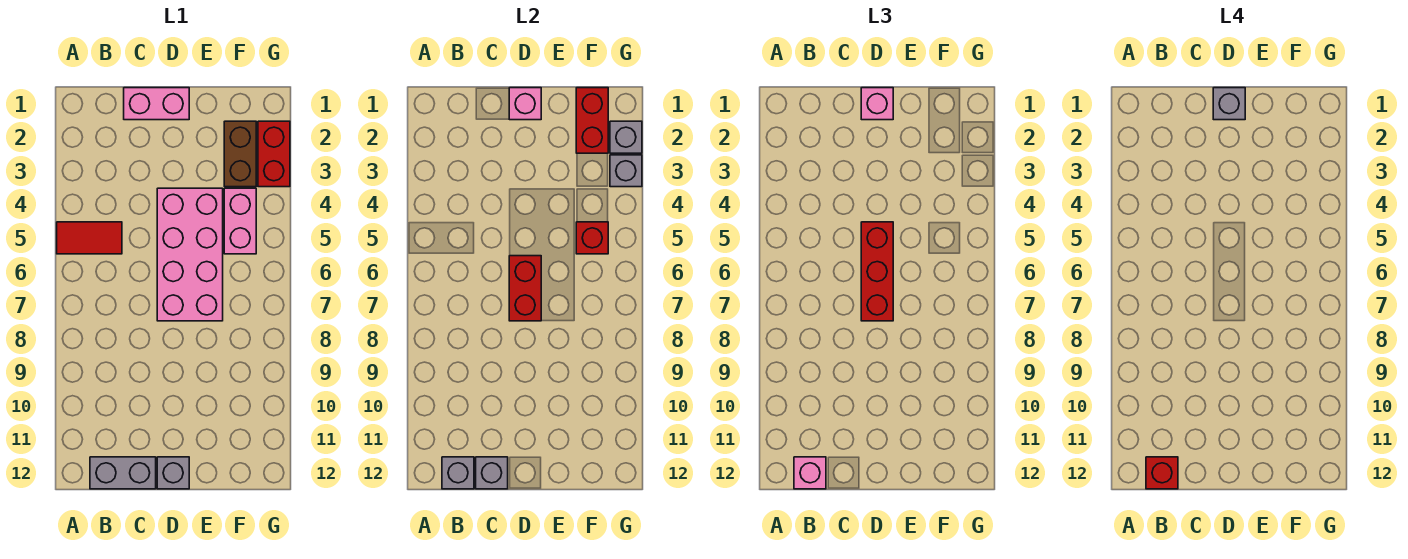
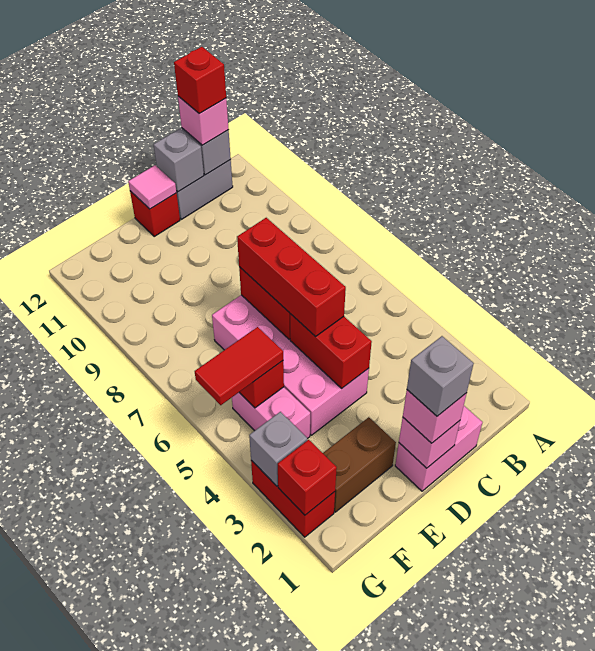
red tile A5:B5 level 1 -> red tile F5:G5 level 3
grey brick D12 level 1 -> red brick D12 level 1
none -> pink tile D12 level 2
red brick F1:F2 level 2 -> red brick D4:D5 level 2
brown brick F2:F3 level 1 -> brown brick E2:F2 level 1
grey brick G2 level 2 -> red brick G2 level 2

